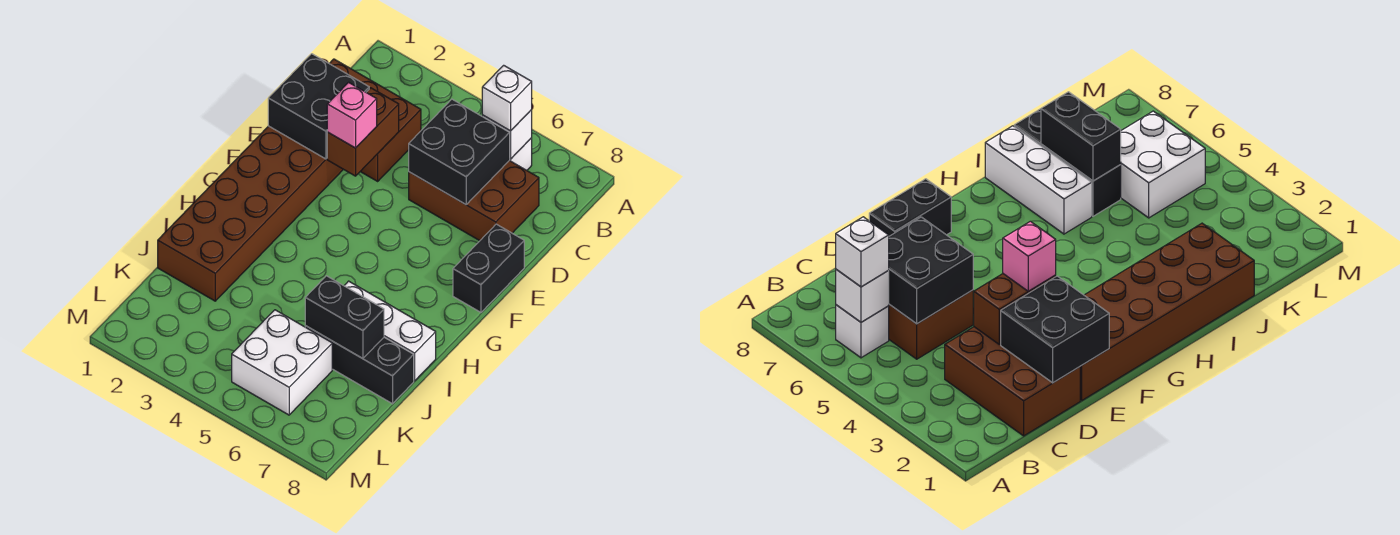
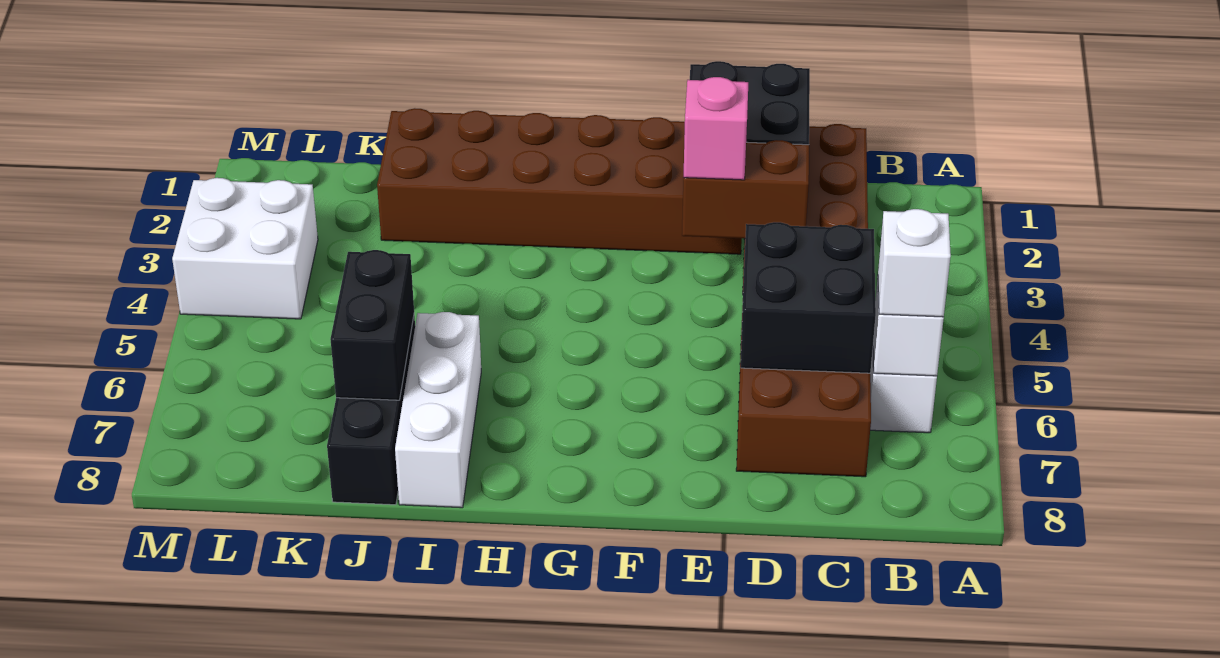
black brick E8:F8 level 1 -> none
white brick K5:L6 level 1 -> white brick L3:M4 level 1

